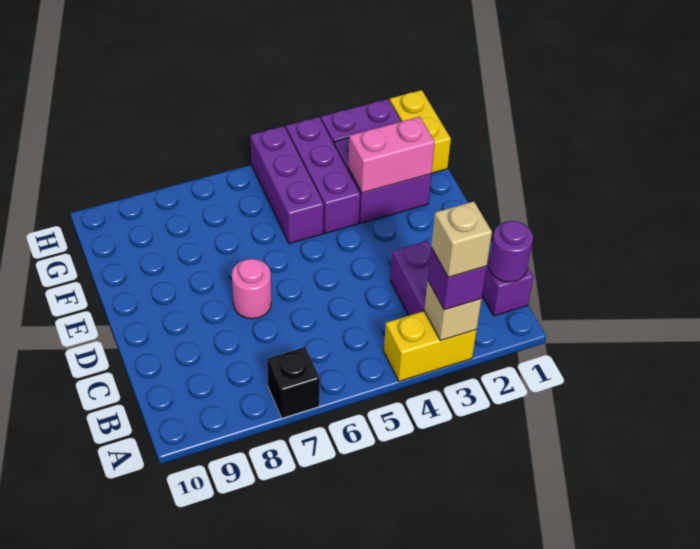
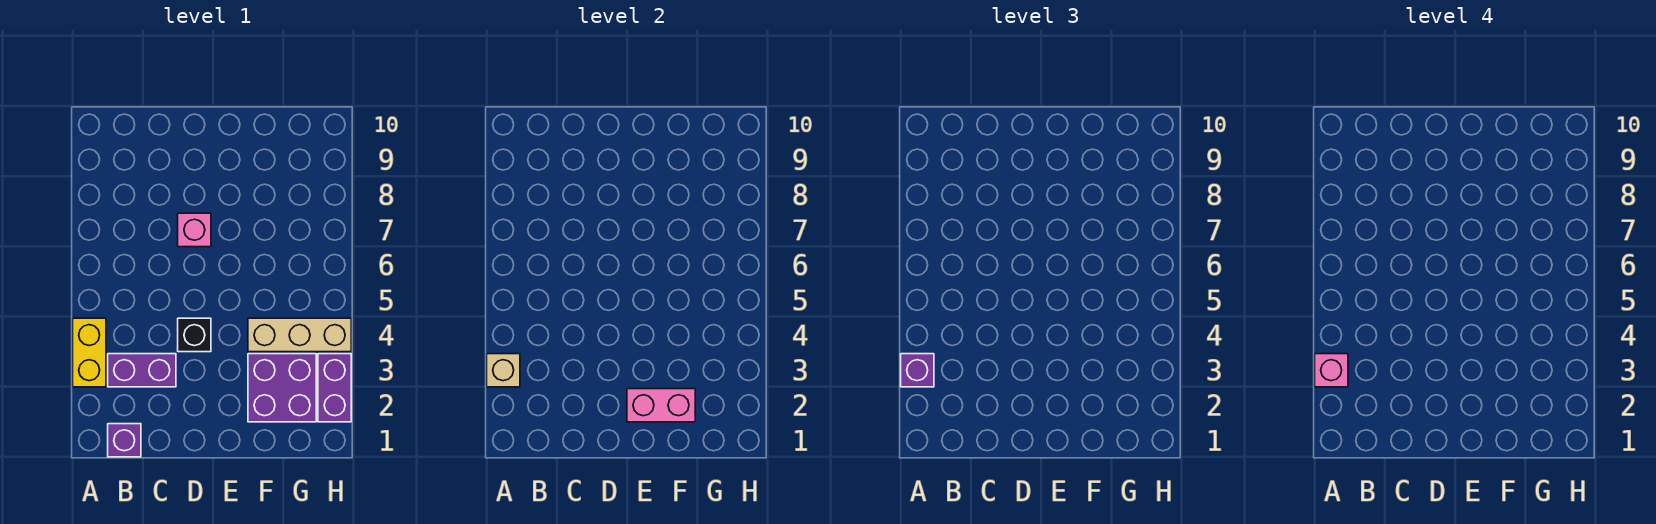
tan brick A3 level 4 -> pink brick A3 level 4
black brick A7 level 1 -> black brick D4 level 1
purple round brick B1 level 2 -> none
pink round brick D7 level 1 -> pink brick D7 level 1
pink brick F2:F3 level 2 -> pink brick E2:F2 level 2
purple brick F4:H4 level 1 -> tan brick F4:H4 level 1
purple brick F5:H5 level 1 -> none
yellow brick G1:H1 level 1 -> none

